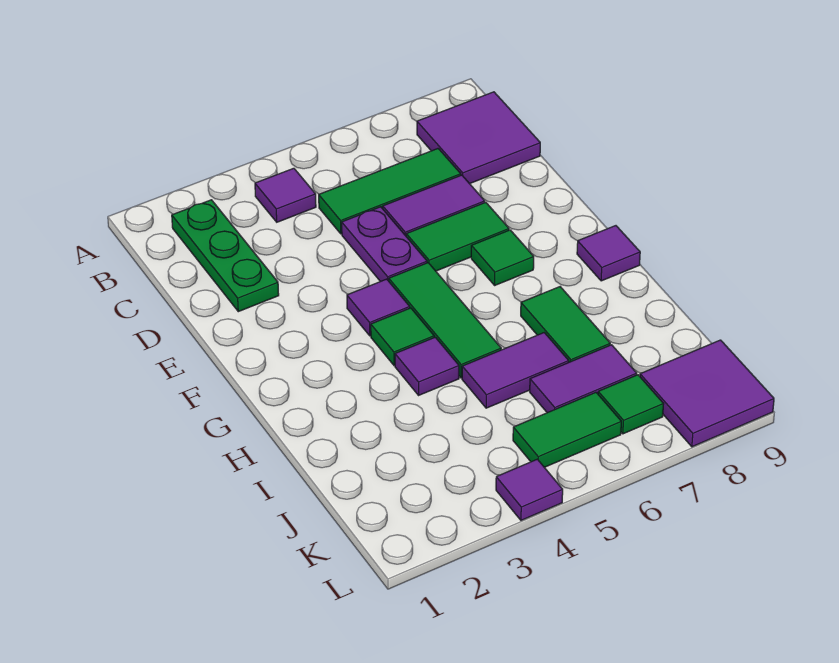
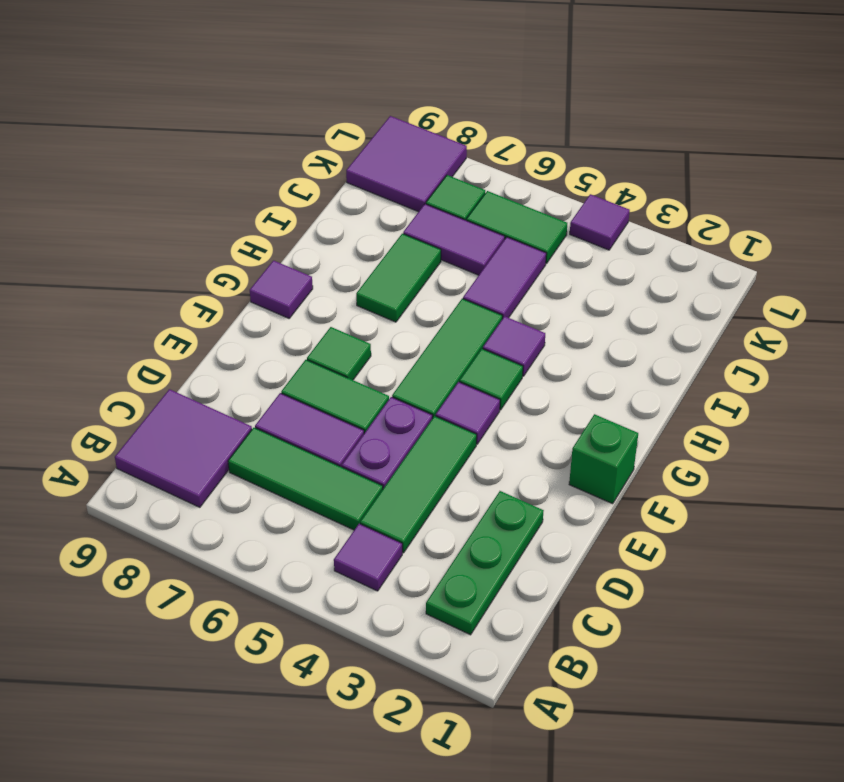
none -> green tile C4:E4 level 1
none -> green brick F1 level 1
purple tile I5:I6 level 1 -> purple tile I5:J5 level 1

